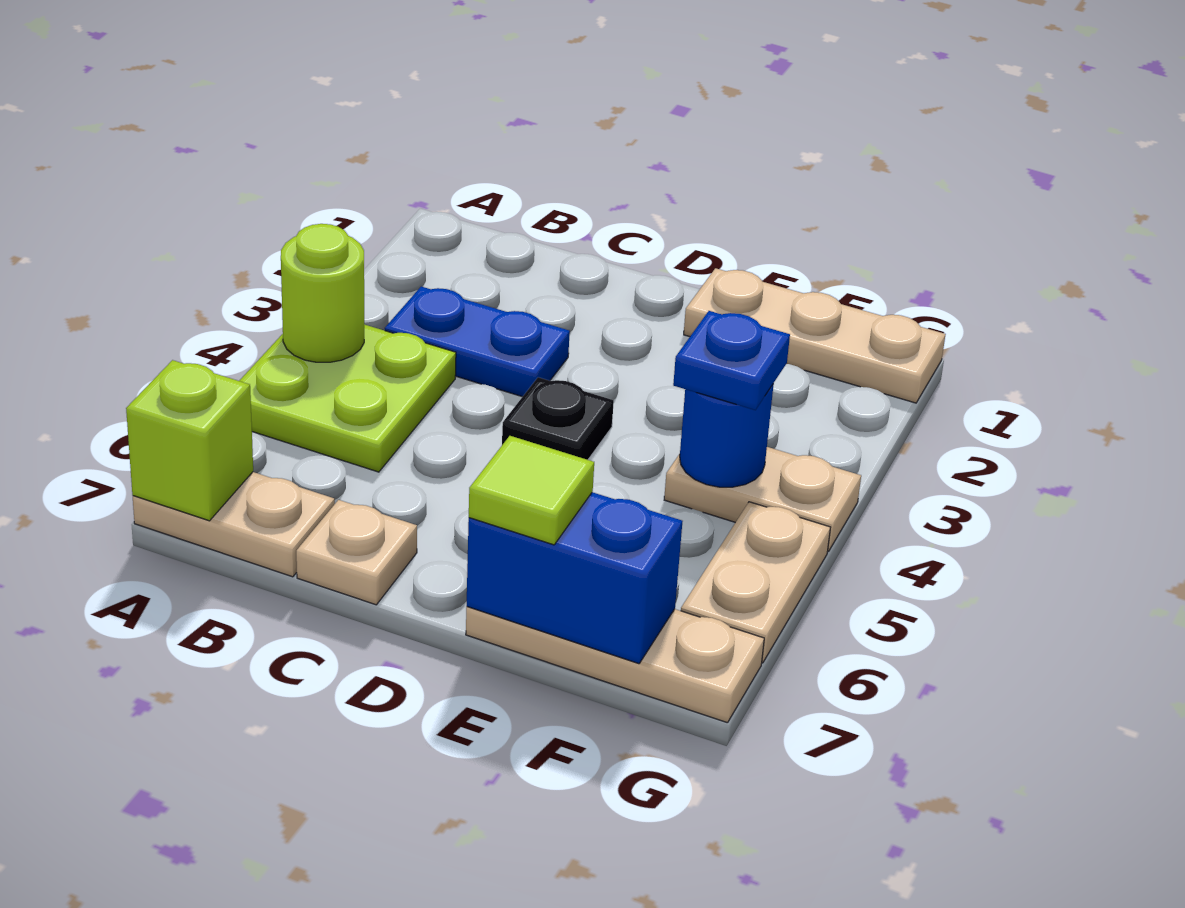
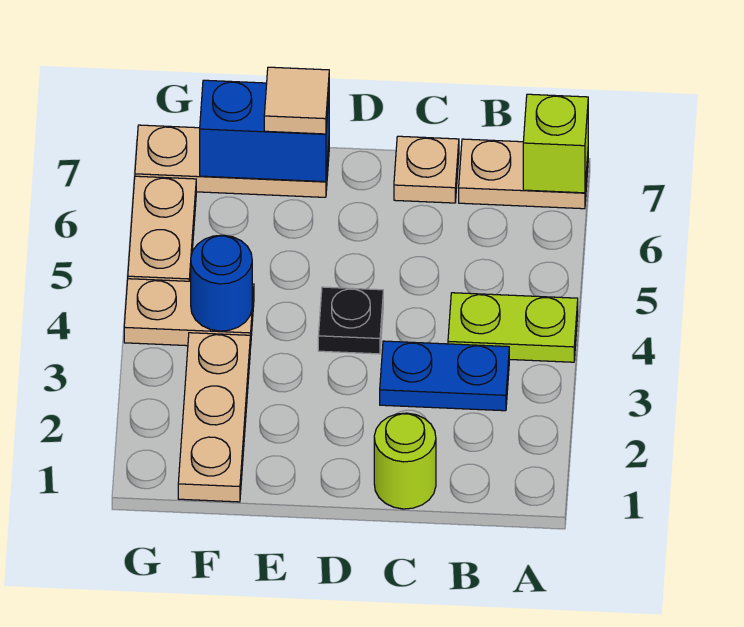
lime plate A4:B5 level 1 -> lime plate A4:B4 level 1
lime round brick A4 level 2 -> lime round brick C1 level 1
tan plate E1:G1 level 1 -> tan plate F1:F3 level 1
lime tile E7 level 3 -> tan tile E7 level 3
blue plate F4 level 3 -> none

